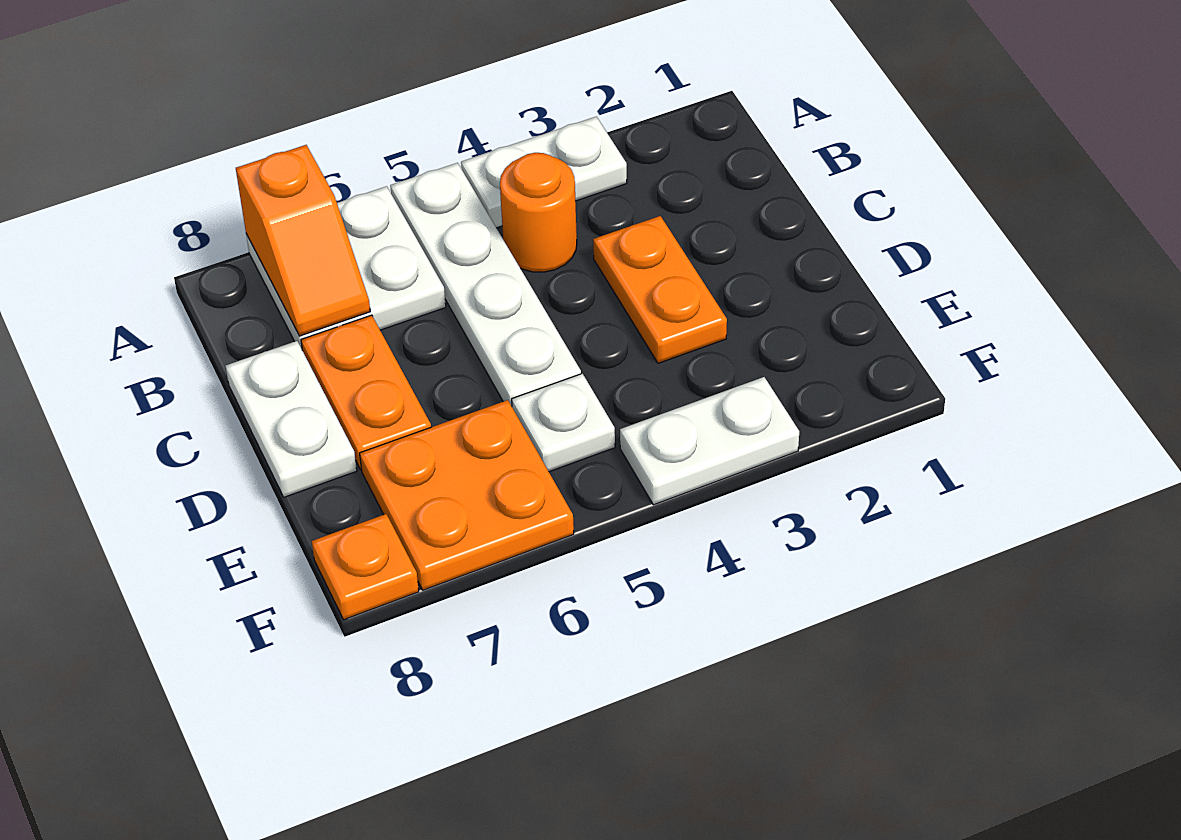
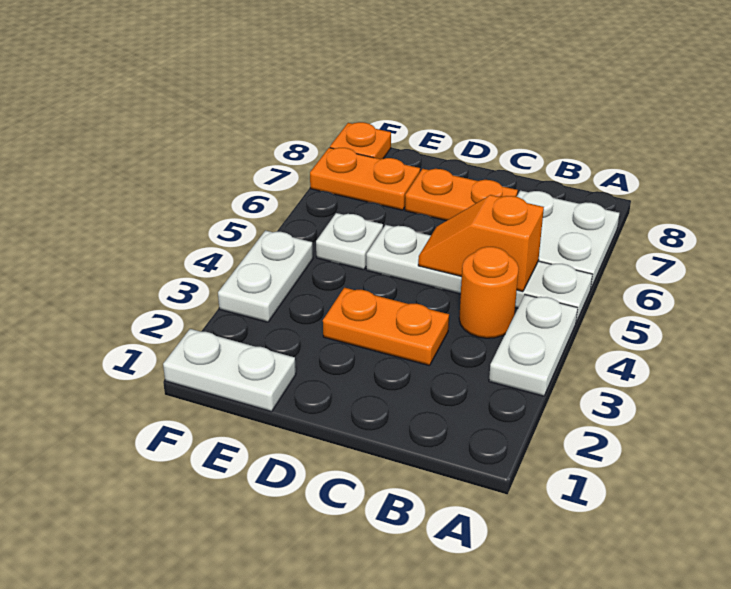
orange slope A7:B7 level 2 top A -> orange slope B5:C5 level 2 top B
white plate C8:D8 level 1 -> white plate E1:F1 level 1
orange plate E6:F7 level 1 -> orange plate E7:F7 level 1

